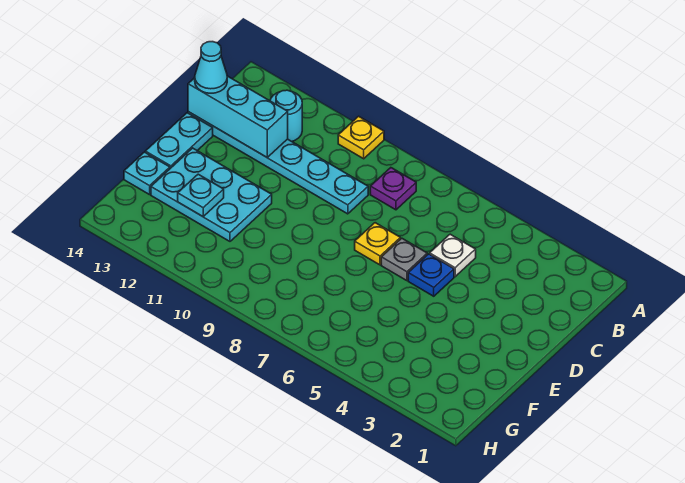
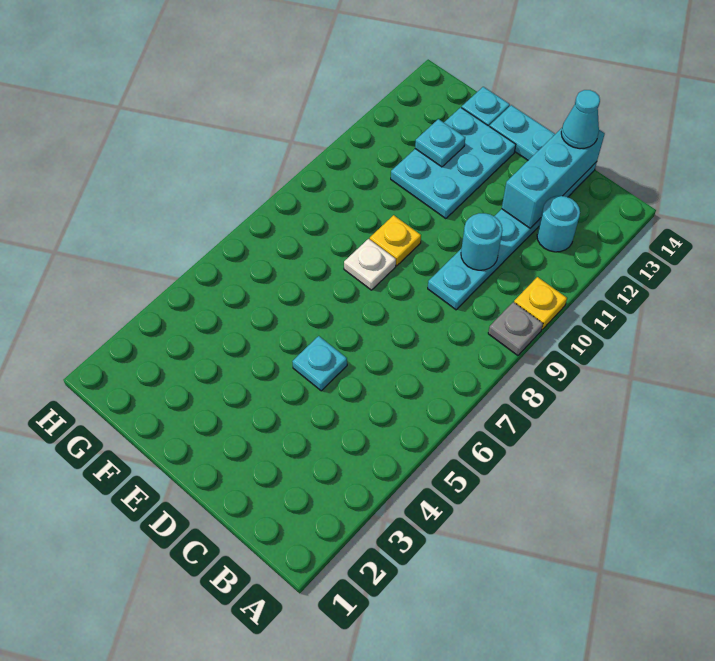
purple plate B8 level 1 -> none
white plate C5 level 1 -> white plate E8 level 1
none -> cyan round brick C10 level 2
blue plate D5 level 1 -> cyan plate D5 level 1
grey plate D6 level 1 -> grey plate A9 level 1
yellow plate D7 level 1 -> yellow plate E9 level 1

